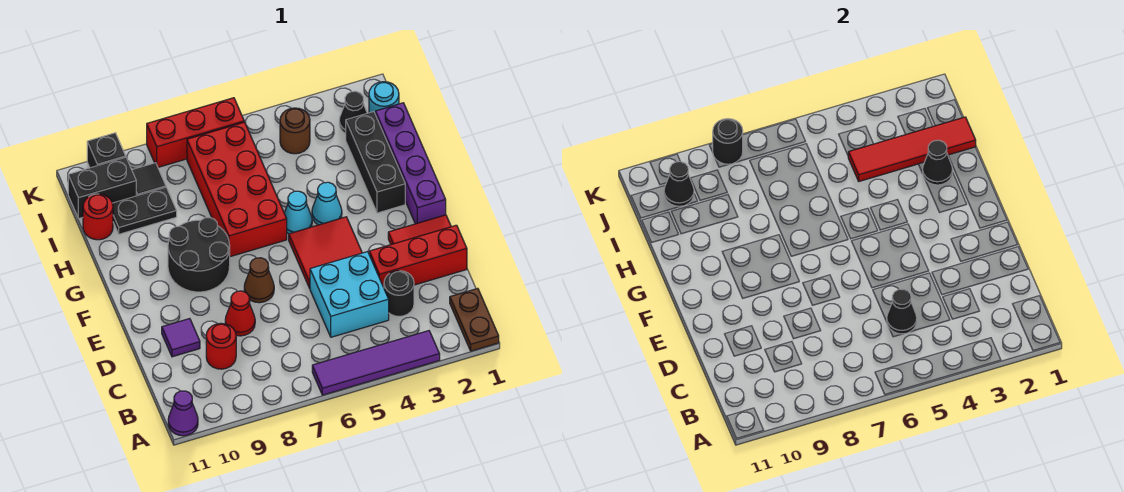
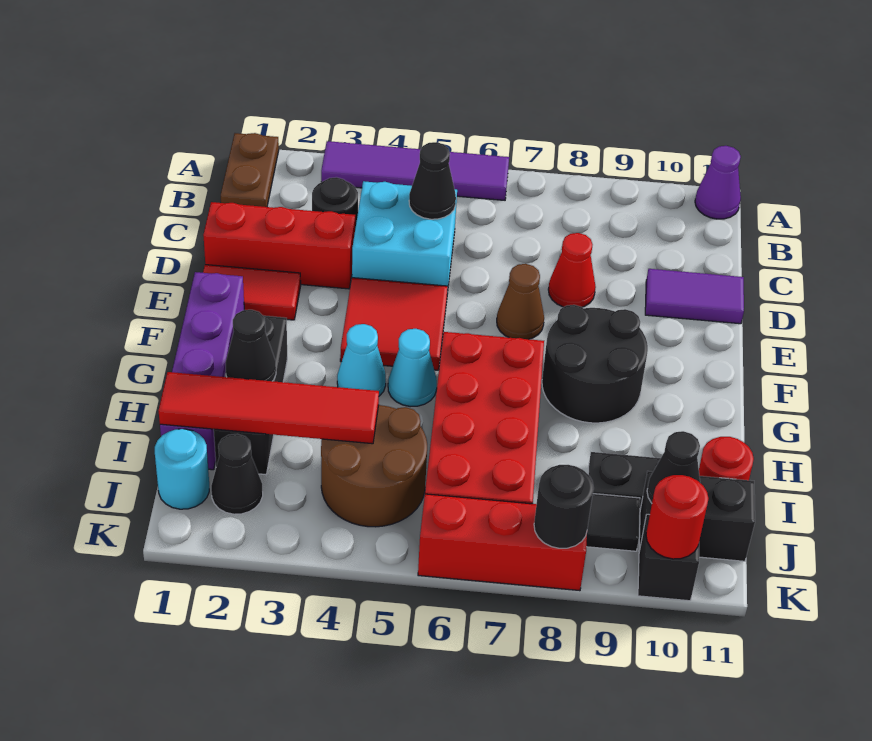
red round brick C9 level 1 -> red round brick K10 level 2
purple tile D10 level 1 -> purple tile D10:D11 level 1
brown round brick J4 level 1 -> brown round brick I4:J5 level 1

